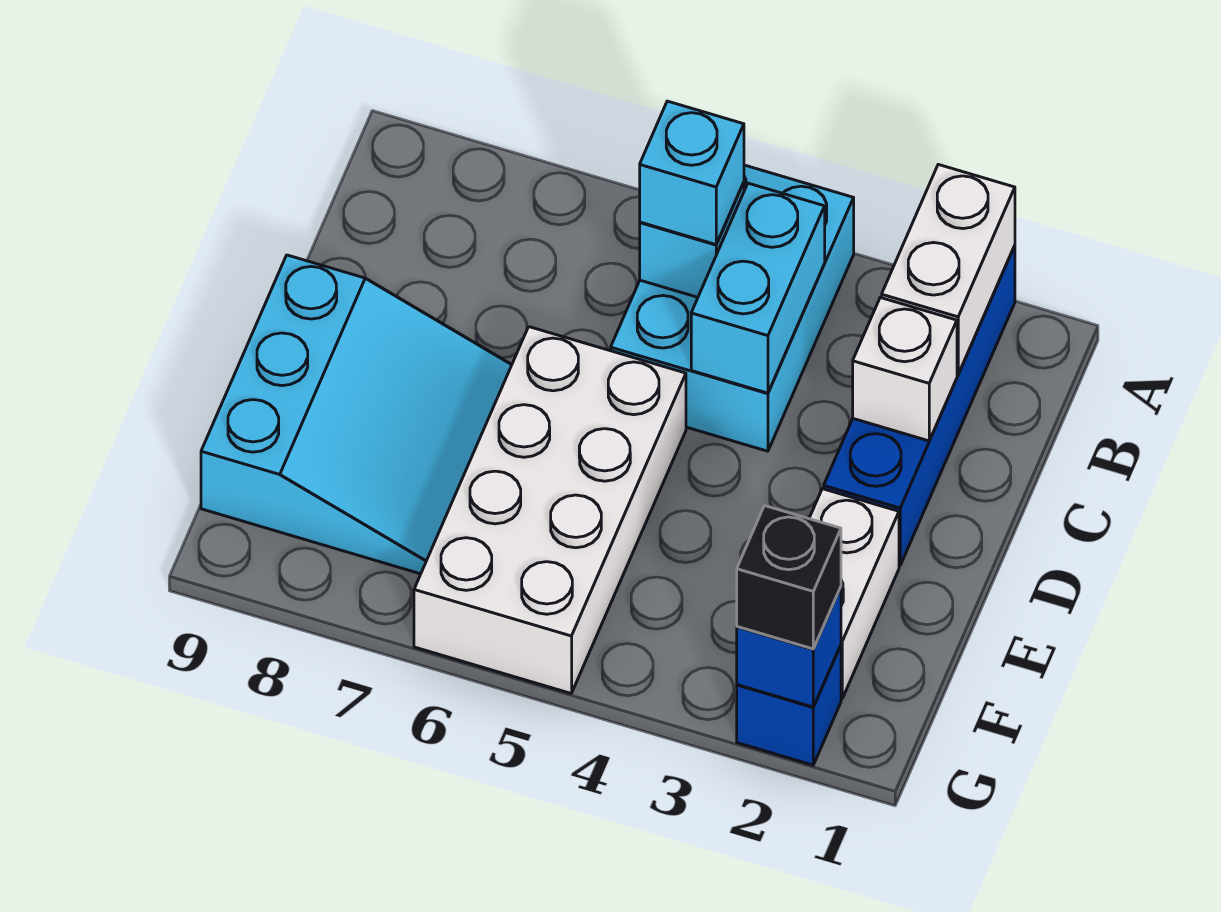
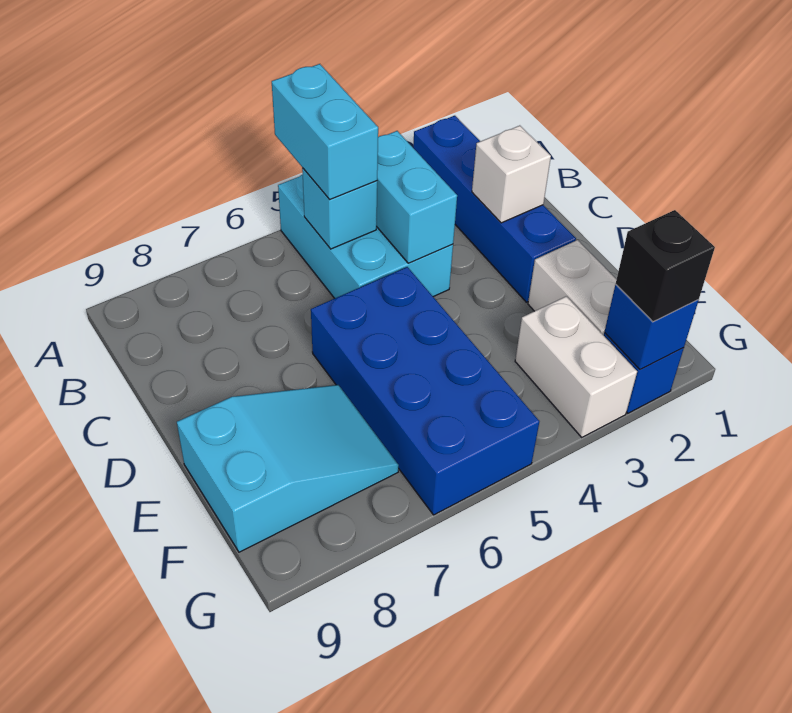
white brick A2:B2 level 2 -> white brick F3:G3 level 1
cyan brick B5 level 3 -> cyan brick A5:B5 level 3
white brick D5:G6 level 1 -> blue brick D5:G6 level 1
cyan slope D7:F9 level 1 top 9 -> cyan slope E7:F9 level 1 top 9

